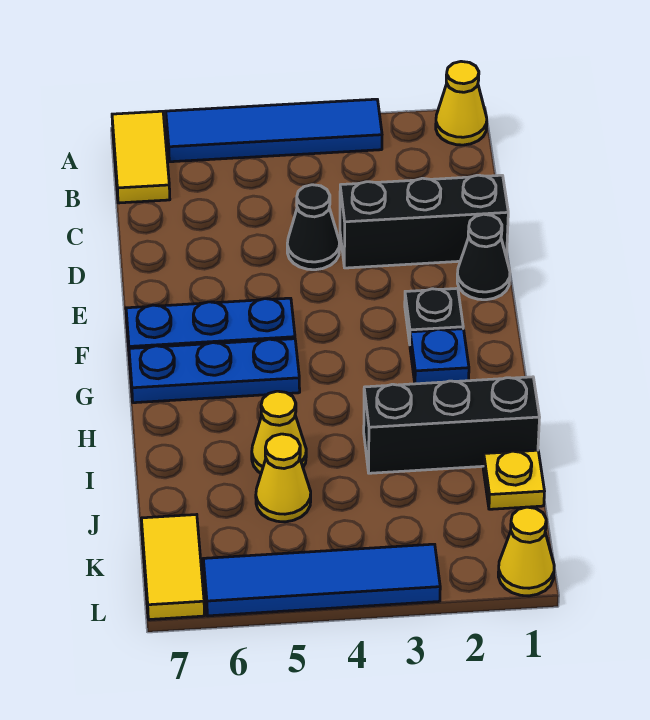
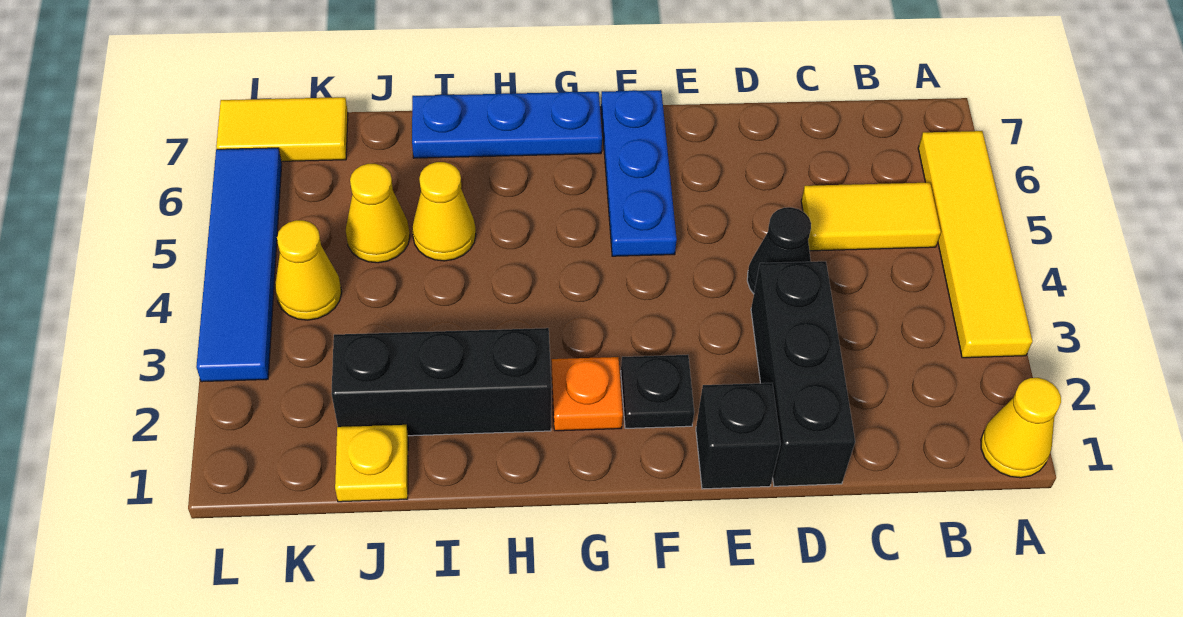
blue tile A3:A6 level 1 -> yellow tile A3:A6 level 1
yellow tile A7:B7 level 1 -> yellow tile B5:C5 level 1
black cone E1 level 1 -> black brick E1 level 1
blue plate G2 level 1 -> orange plate G2 level 1
blue plate G5:G7 level 1 -> blue plate G7:I7 level 1
black brick I1:I3 level 1 -> black brick H2:J2 level 1
yellow cone L1 level 1 -> yellow cone K4 level 1

